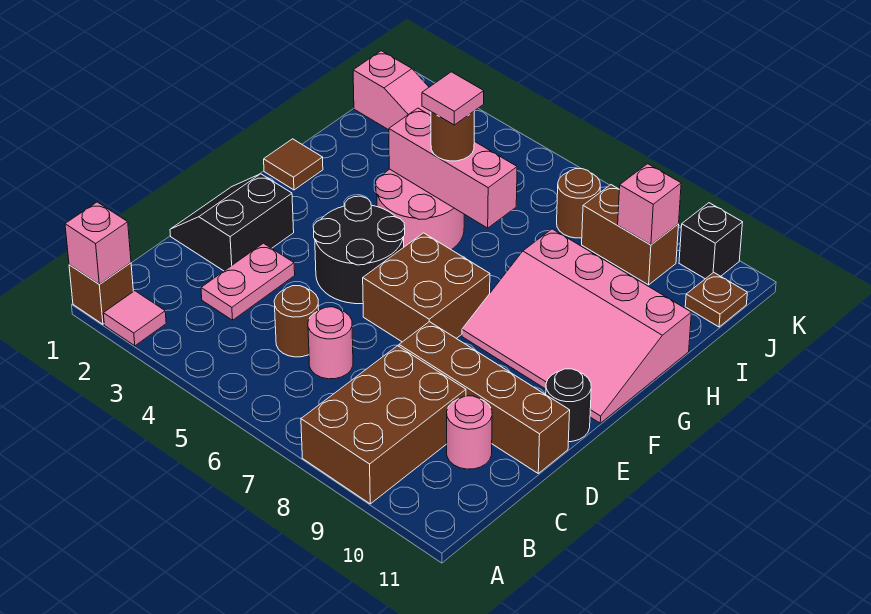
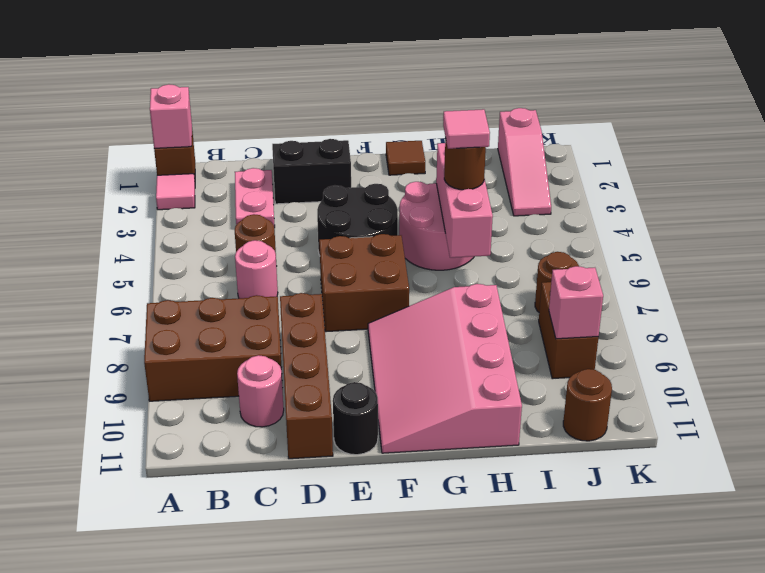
pink plate C3:D3 level 1 -> pink plate C2:C3 level 1
brown plate J11 level 1 -> brown round brick J11 level 1
black brick K10 level 1 -> none

